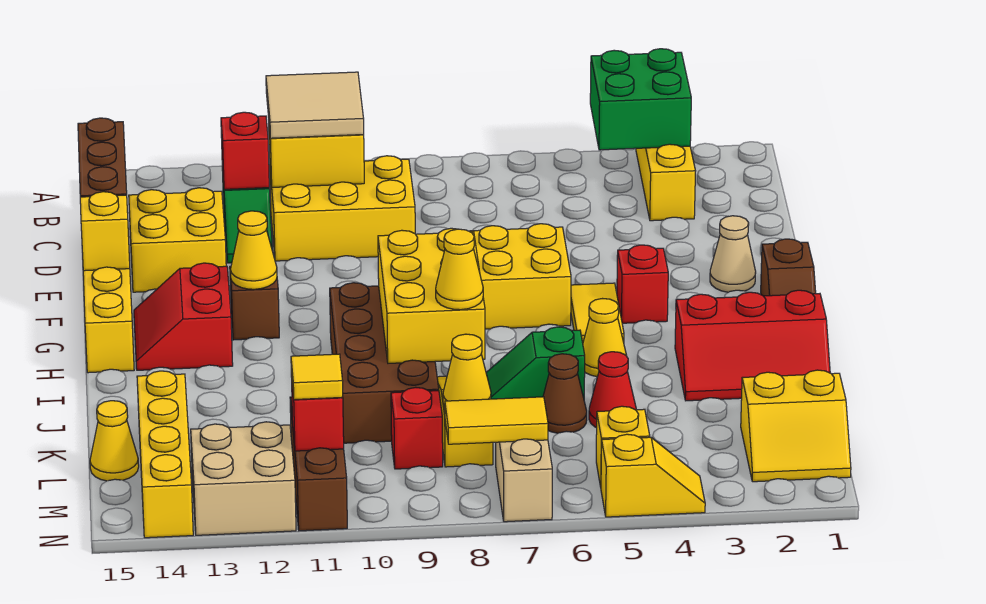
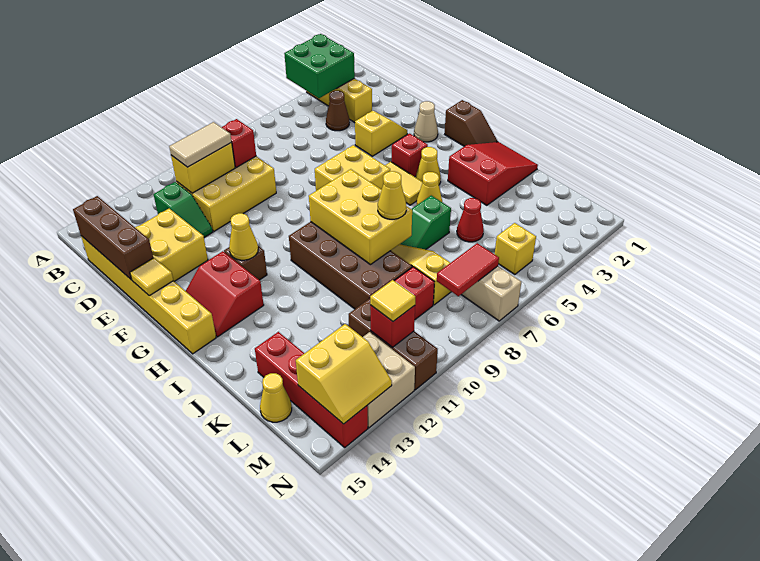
tan tile B10:C11 level 3 -> tan tile C10:C11 level 3
red brick C12 level 2 -> red brick C9 level 2
yellow brick F15 level 2 -> yellow tile F15 level 2
red slope I1:J3 level 1 top I -> red slope I1:J3 level 1 top 3
brown cone K6 level 1 -> brown cone C4 level 1
yellow brick K14:N14 level 1 -> red brick K14:N14 level 1
yellow slope L1:M2 level 1 top L -> yellow slope M13:N14 level 2 top M
yellow cone L8 level 2 -> yellow cone H4 level 1
yellow tile M7:M8 level 2 -> red tile M7:M8 level 2
yellow slope N4:N5 level 1 top 5 -> yellow slope E3:E4 level 1 top 4

